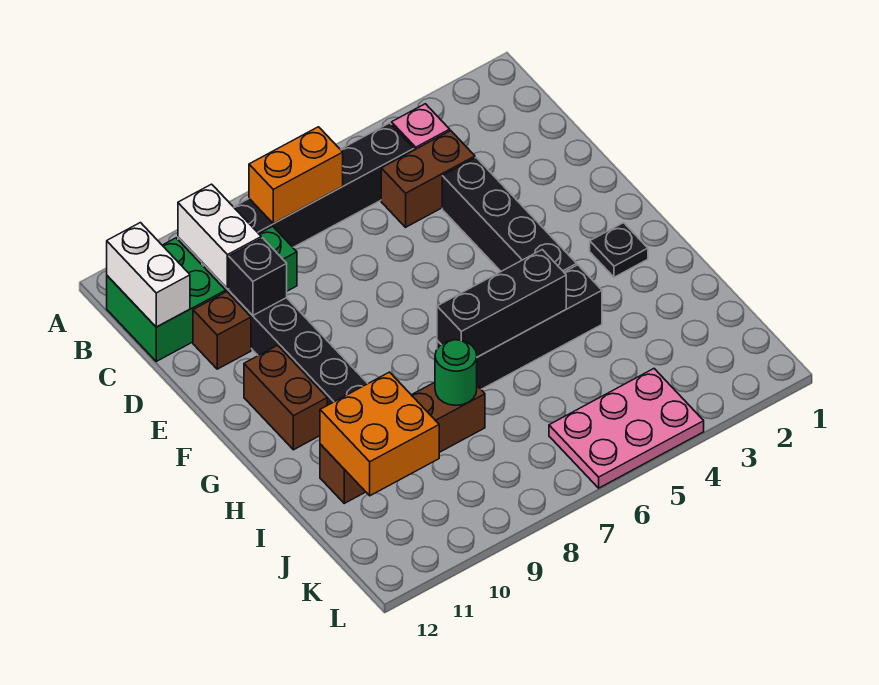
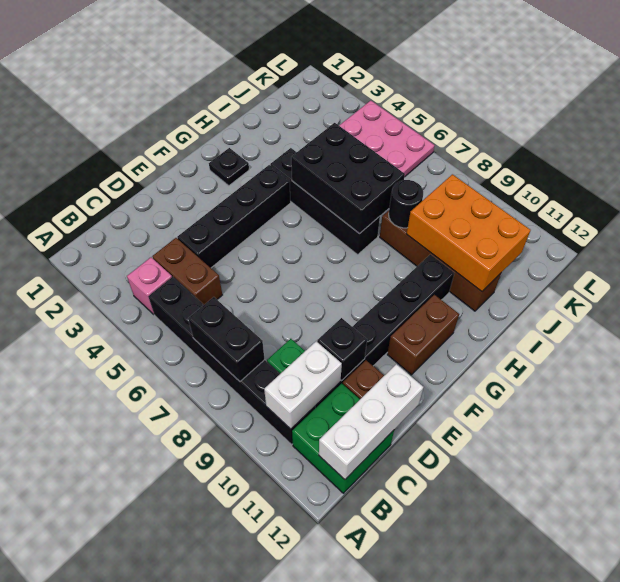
orange brick B7:B8 level 2 -> black brick B7:B8 level 2
white brick B12:C12 level 2 -> white brick B12:D12 level 2
black brick H5:H7 level 2 -> black brick H5:I7 level 2
green round brick I8 level 2 -> black round brick I8 level 2
orange brick I10:J11 level 2 -> orange brick I9:J11 level 2

